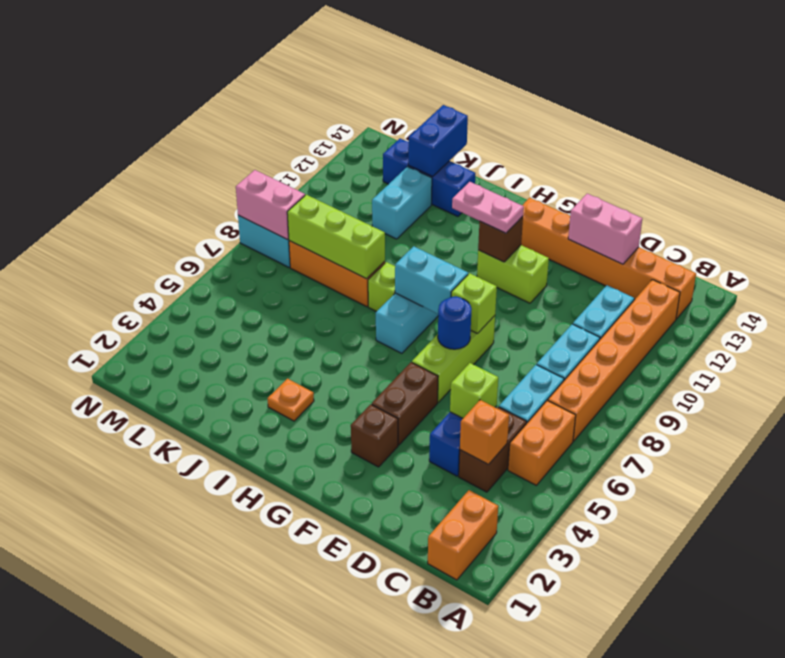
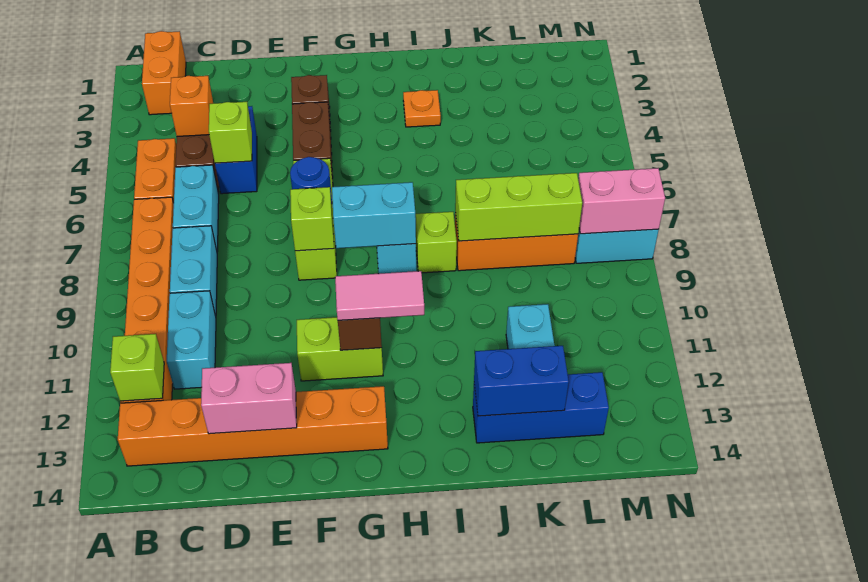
none -> lime brick B12 level 2
pink plate G11:H11 level 3 -> pink tile G11:H11 level 3
blue brick K13:K14 level 2 -> blue brick J13:K13 level 2

